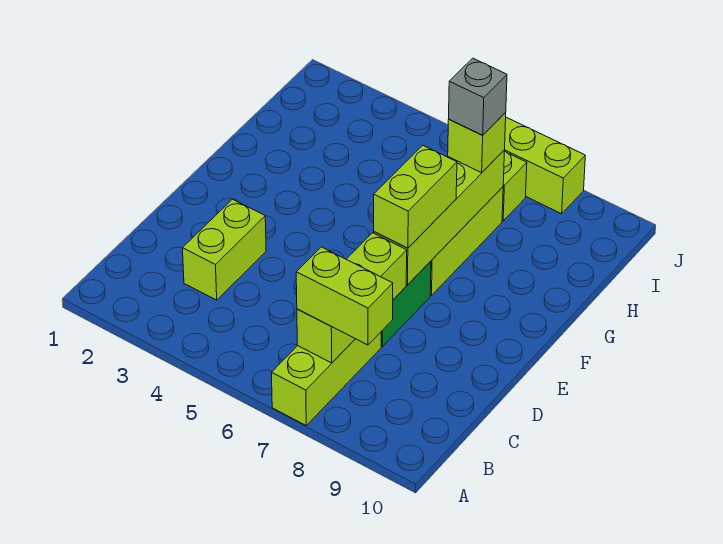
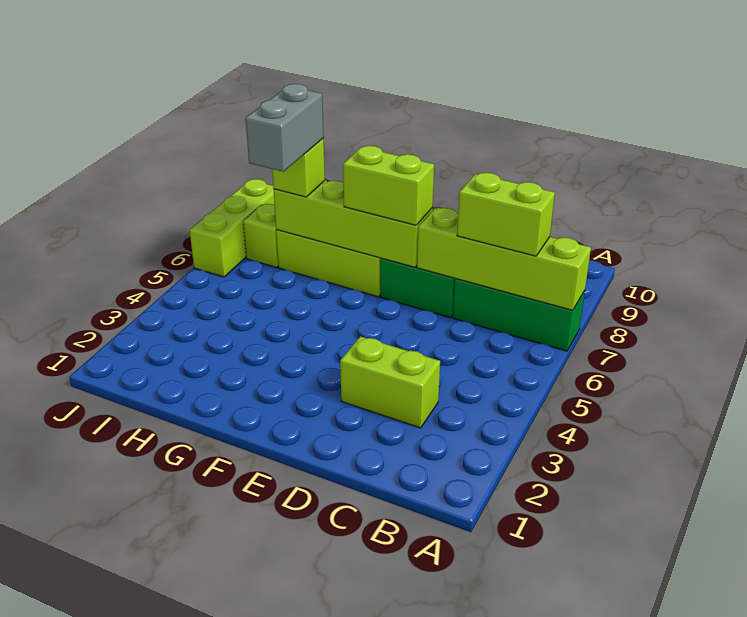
lime brick A7:C7 level 1 -> green brick A7:C7 level 1
lime brick B7:D7 level 2 -> lime brick A7:D7 level 2
lime brick B7:B8 level 3 -> lime brick B7:C7 level 3
grey brick H7 level 4 -> grey brick H6:H7 level 4

